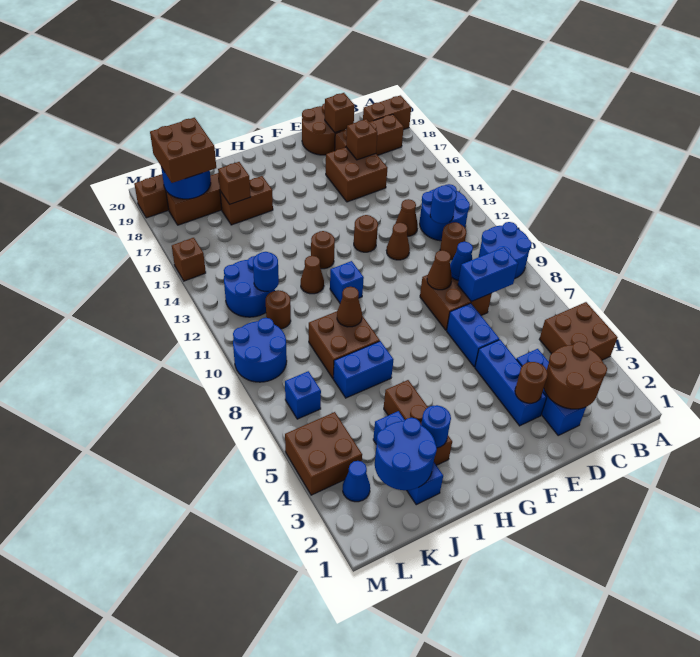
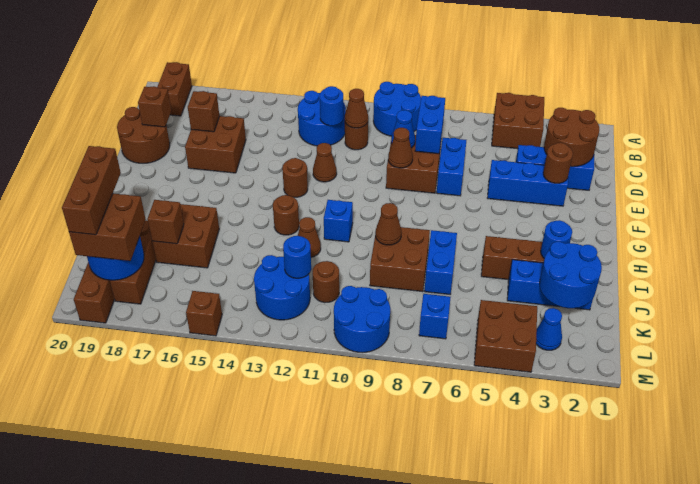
brown brick B18:D18 level 1 -> brown brick J19:L19 level 4
brown cone D13 level 1 -> brown cone C11 level 2
blue brick E6:E7 level 1 -> blue brick D7:E7 level 1
brown brick I17:J17 level 1 -> brown brick I16:J17 level 1

